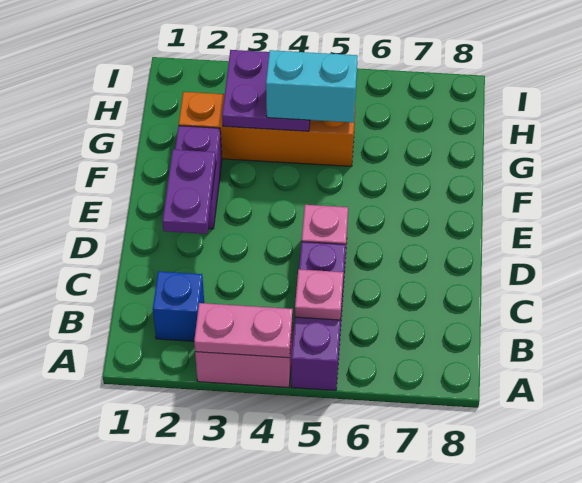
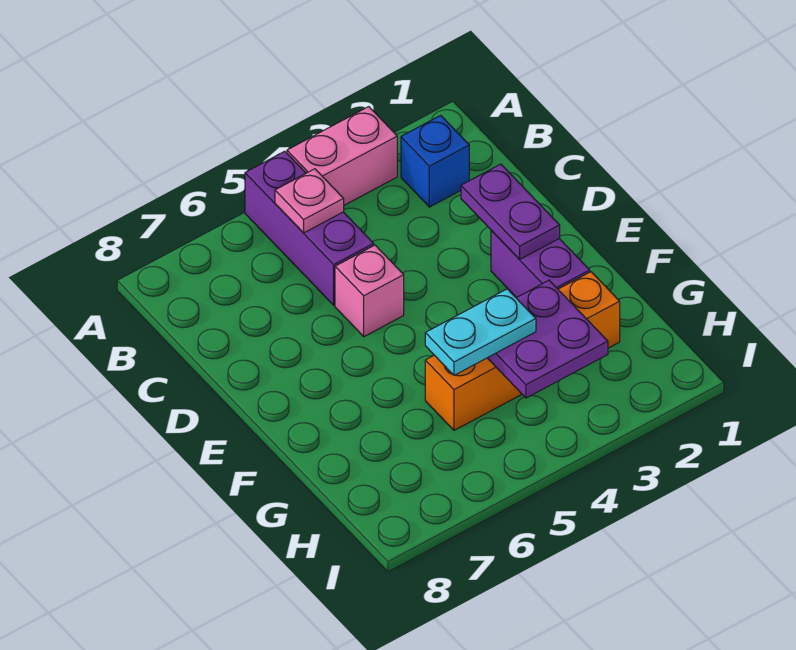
pink plate A3:A4 level 2 -> none
cyan brick G4:G5 level 3 -> cyan plate G4:G5 level 3

